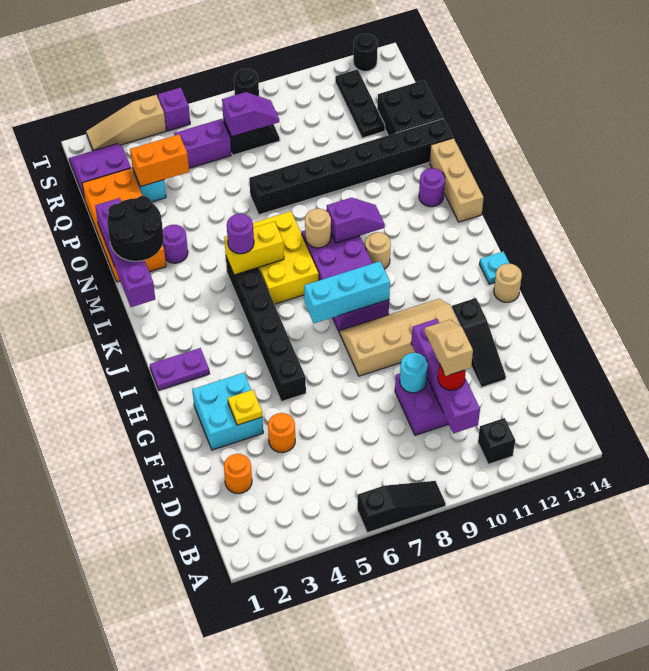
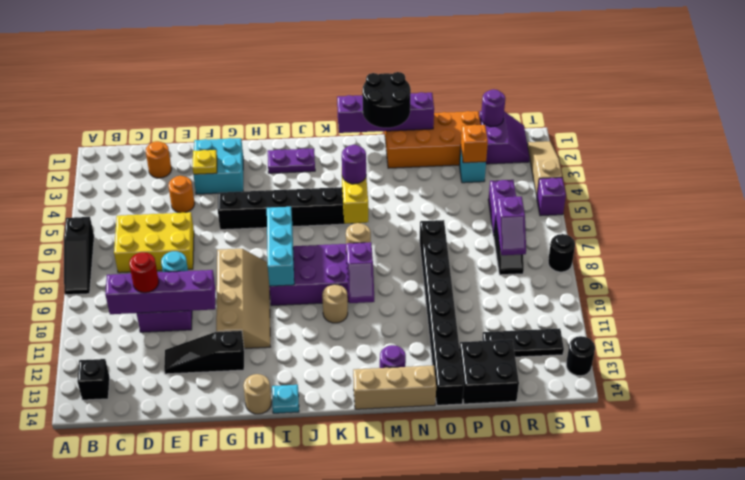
black brick B11 level 1 -> black brick B13 level 1
tan slope D10:E10 level 4 top D -> none
purple plate I1:I2 level 1 -> purple plate I2:J2 level 1
yellow brick K6:M7 level 1 -> yellow brick C6:E7 level 1
purple round brick N3 level 1 -> purple round brick R1 level 2
orange brick Q3:Q4 level 2 -> orange brick Q3 level 2

